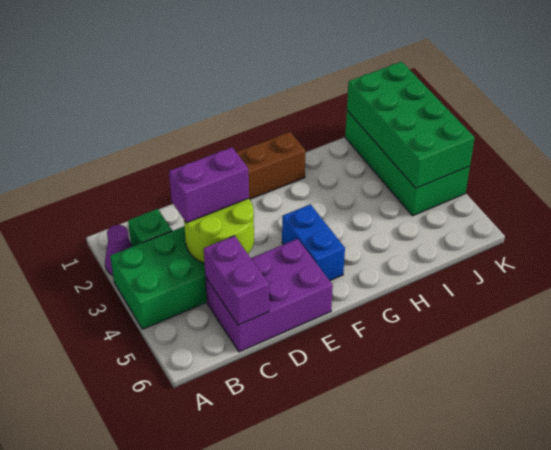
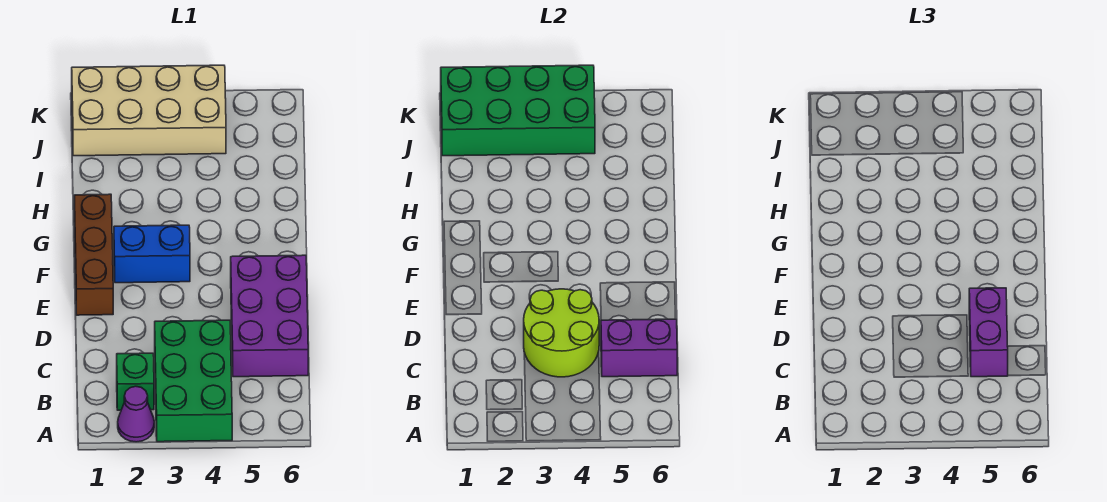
purple brick C3:D3 level 3 -> purple brick C5:D5 level 3
blue brick F4:F5 level 1 -> blue brick F2:F3 level 1
green brick J1:K4 level 1 -> tan brick J1:K4 level 1

